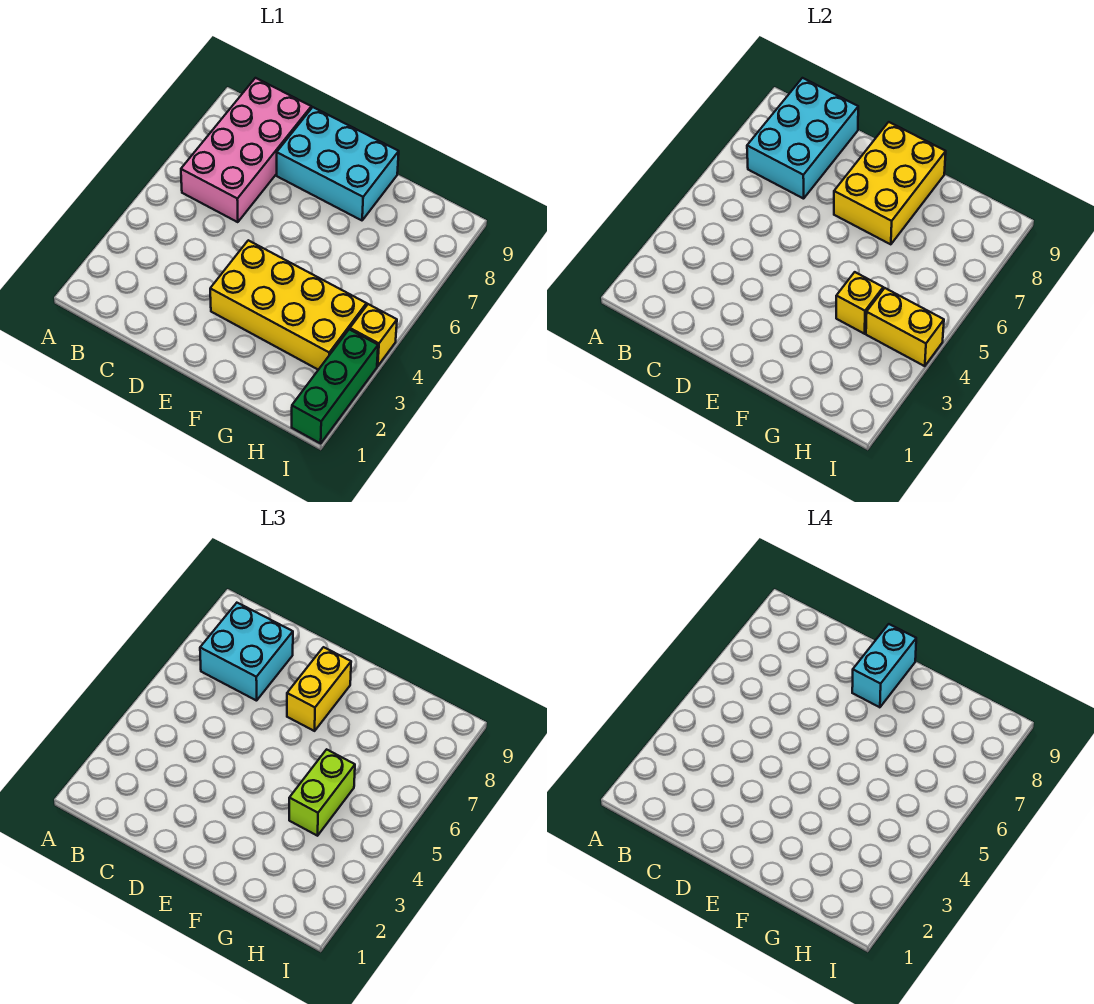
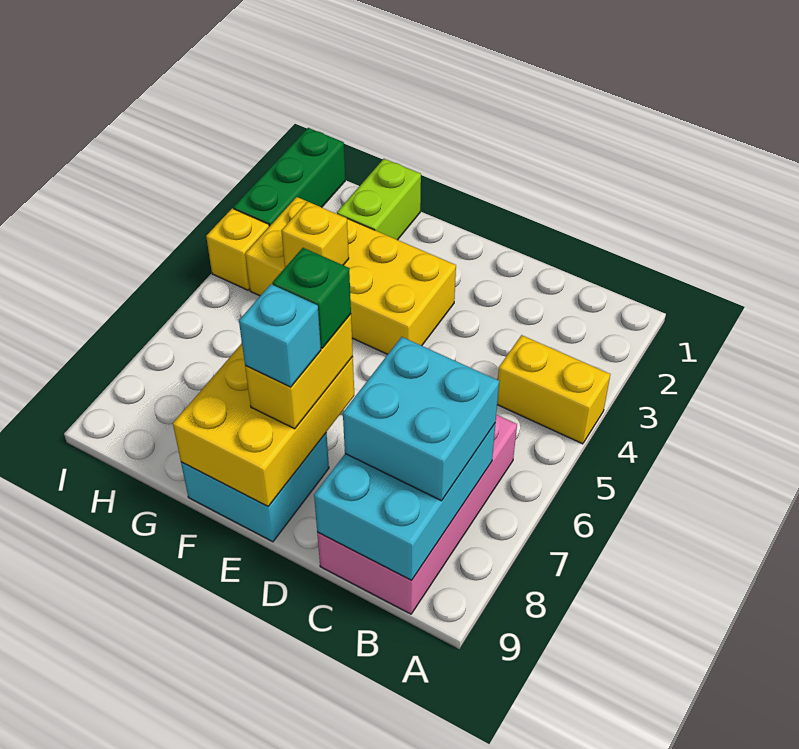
cyan brick D8:F9 level 1 -> cyan brick E8:F9 level 1
none -> green brick E7 level 4
cyan brick E8:E9 level 4 -> cyan brick E8 level 4
lime brick G4:G5 level 3 -> lime brick G1:G2 level 1
yellow brick H4:I4 level 2 -> yellow brick A4:B4 level 1

